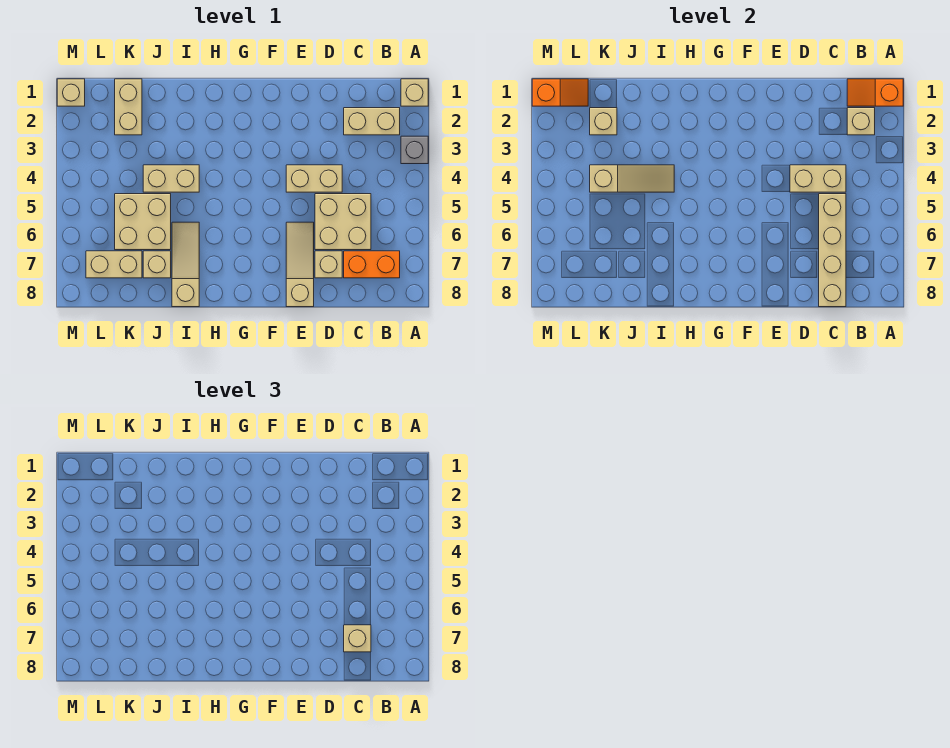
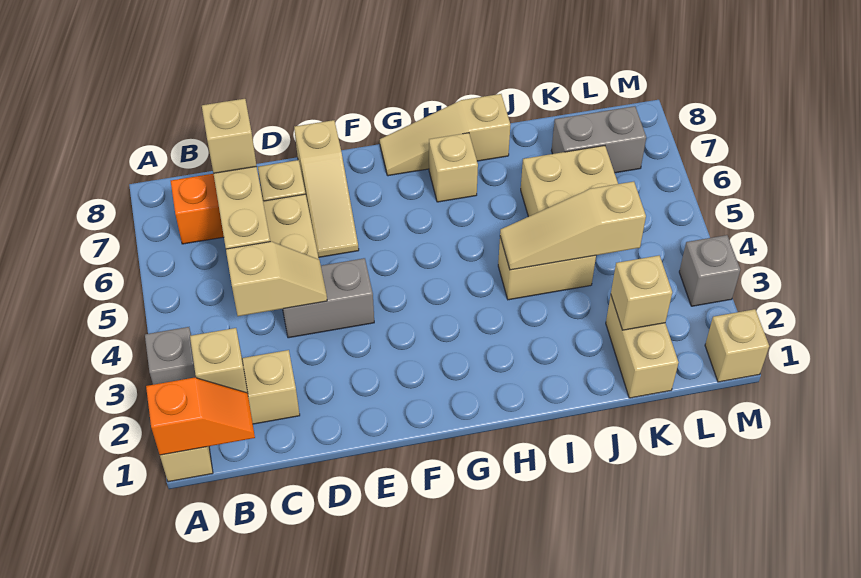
tan brick C4:D4 level 2 -> tan slope C4:D4 level 2 top C
tan brick D4:E4 level 1 -> grey brick D4:E4 level 1
tan slope I6:I8 level 1 top 8 -> tan slope G8:I8 level 1 top I
tan brick J7 level 1 -> tan brick H7 level 1
tan brick K7:L7 level 1 -> grey brick K7:L7 level 1
orange slope L1:M1 level 2 top M -> none
none -> grey brick M3 level 1

